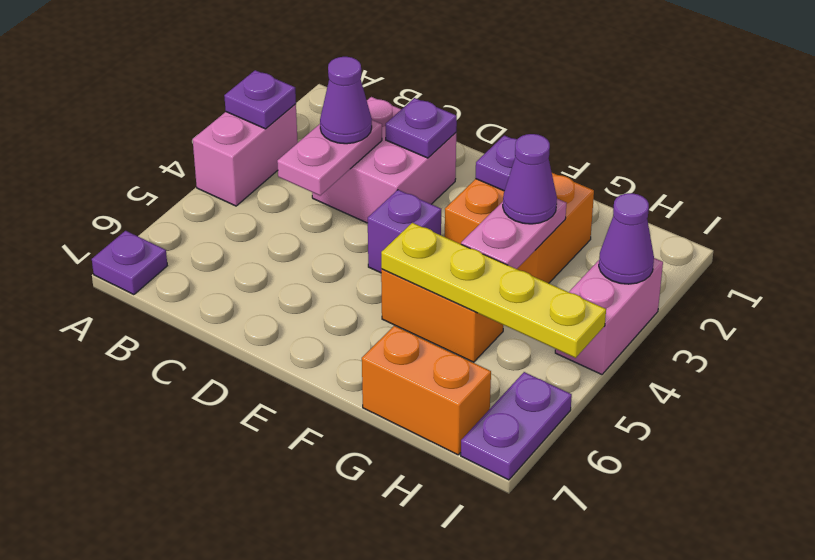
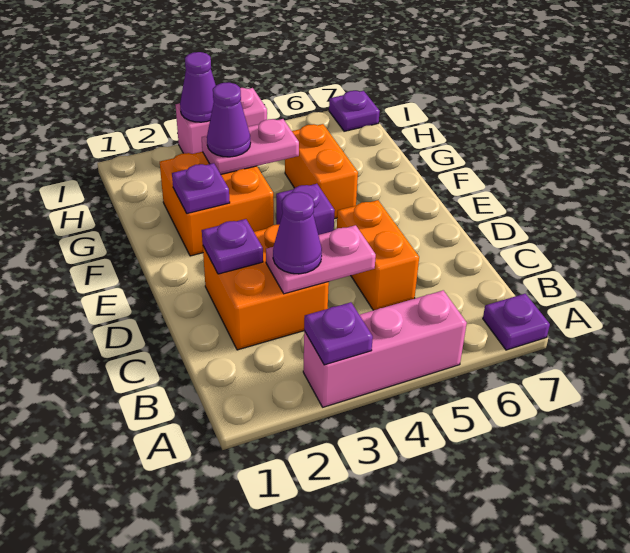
pink brick A3:A4 level 1 -> pink brick A3:A5 level 1
pink brick C2:D3 level 1 -> orange brick C2:D3 level 1
yellow plate F5:I5 level 2 -> none
orange brick G7:H7 level 1 -> orange brick C5:D5 level 1
purple plate I6:I7 level 1 -> purple plate I7 level 1

